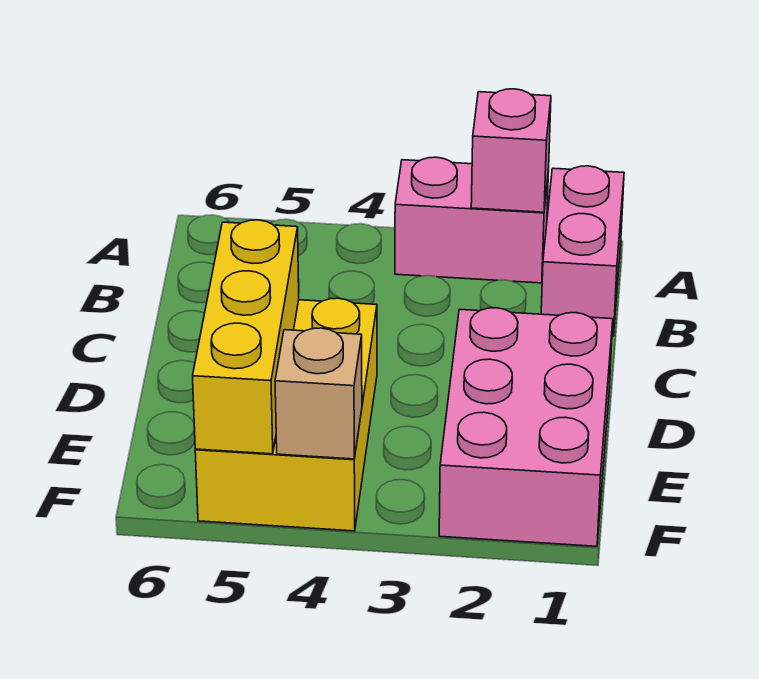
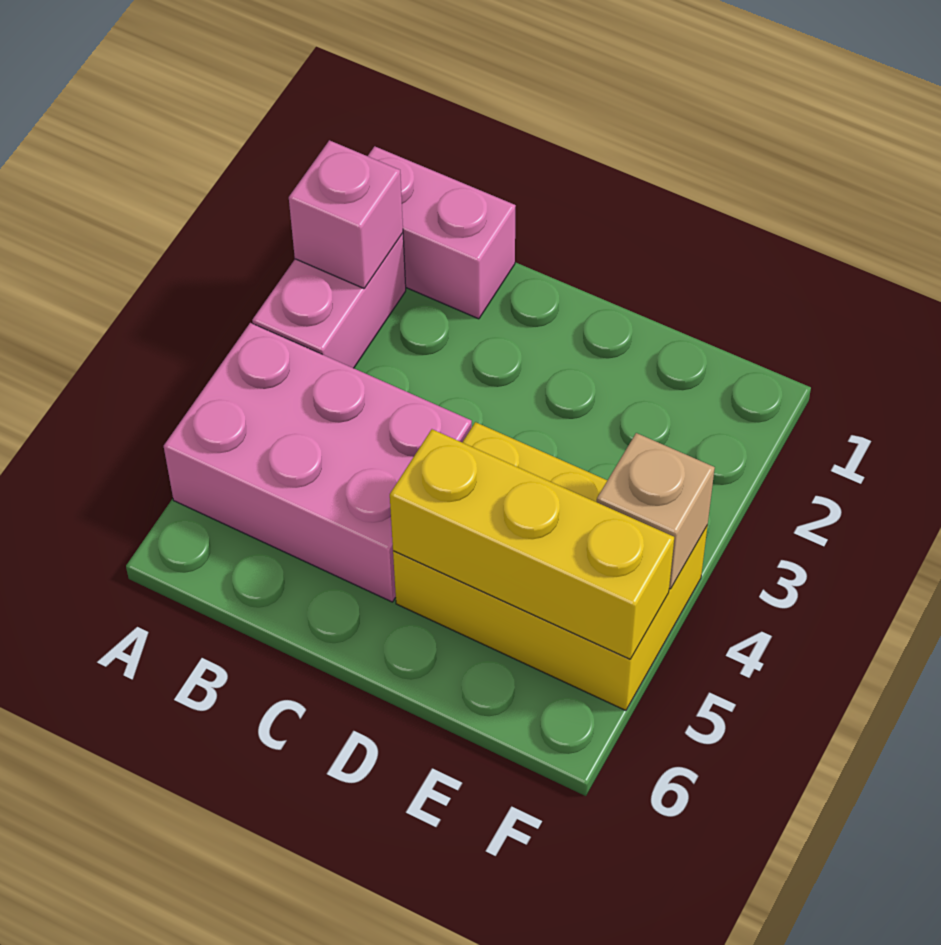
pink brick D1:F2 level 1 -> pink brick A4:C5 level 1

